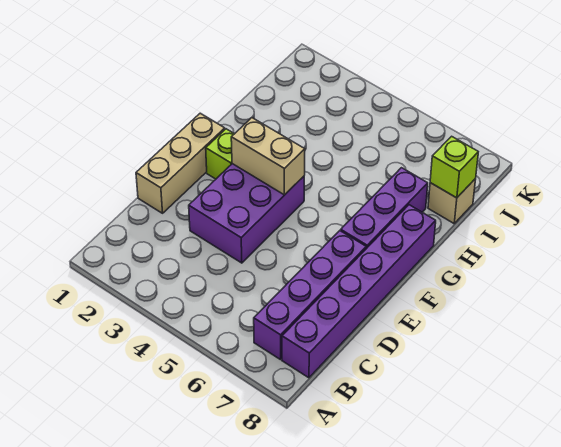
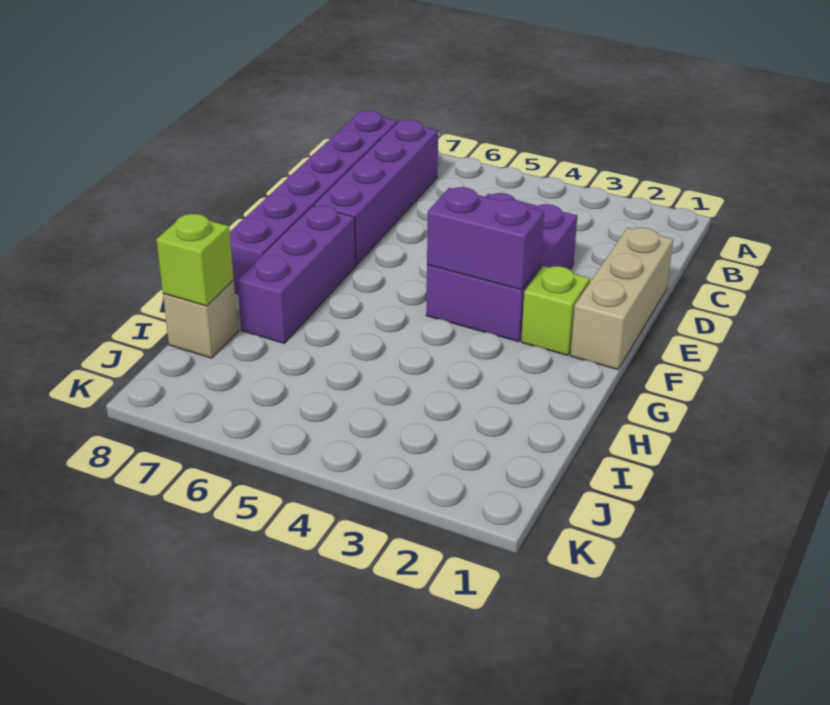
tan brick F3:F4 level 2 -> purple brick F3:F4 level 2

